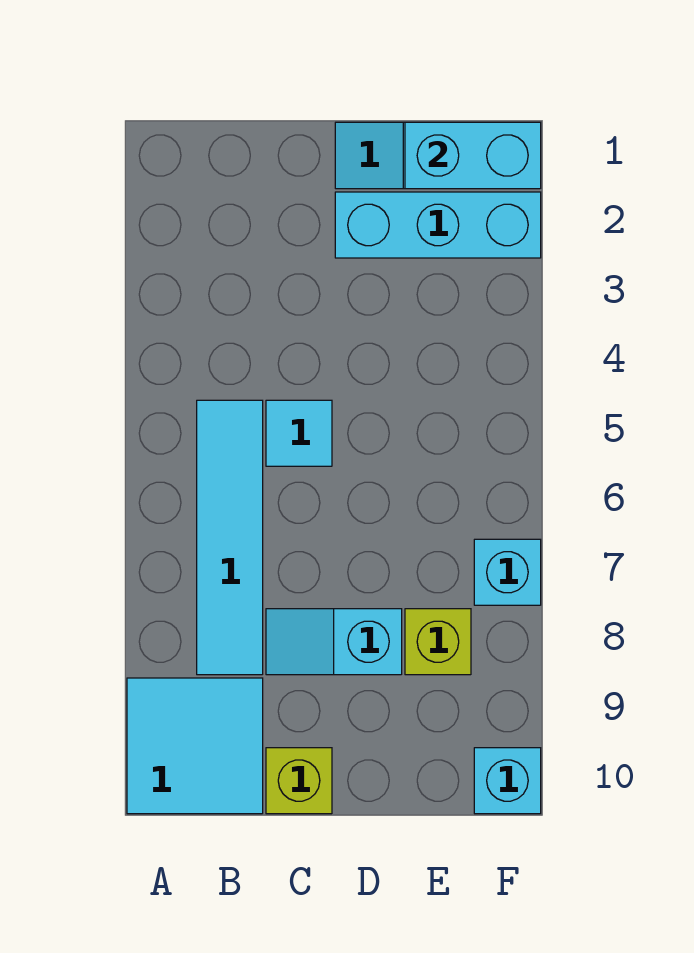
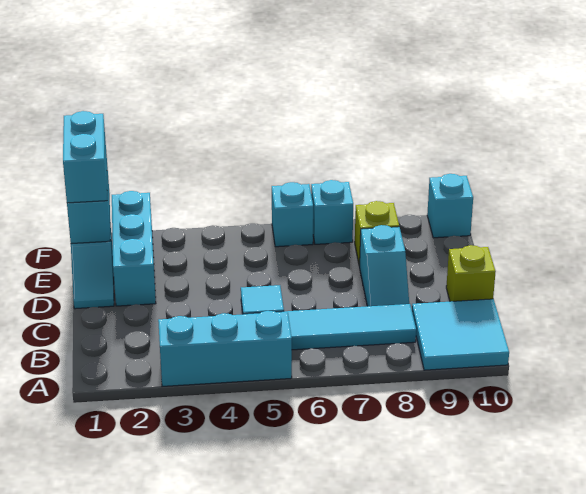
none -> cyan brick A3:A5 level 1
none -> cyan brick E1:F1 level 3
none -> cyan brick F6 level 1

